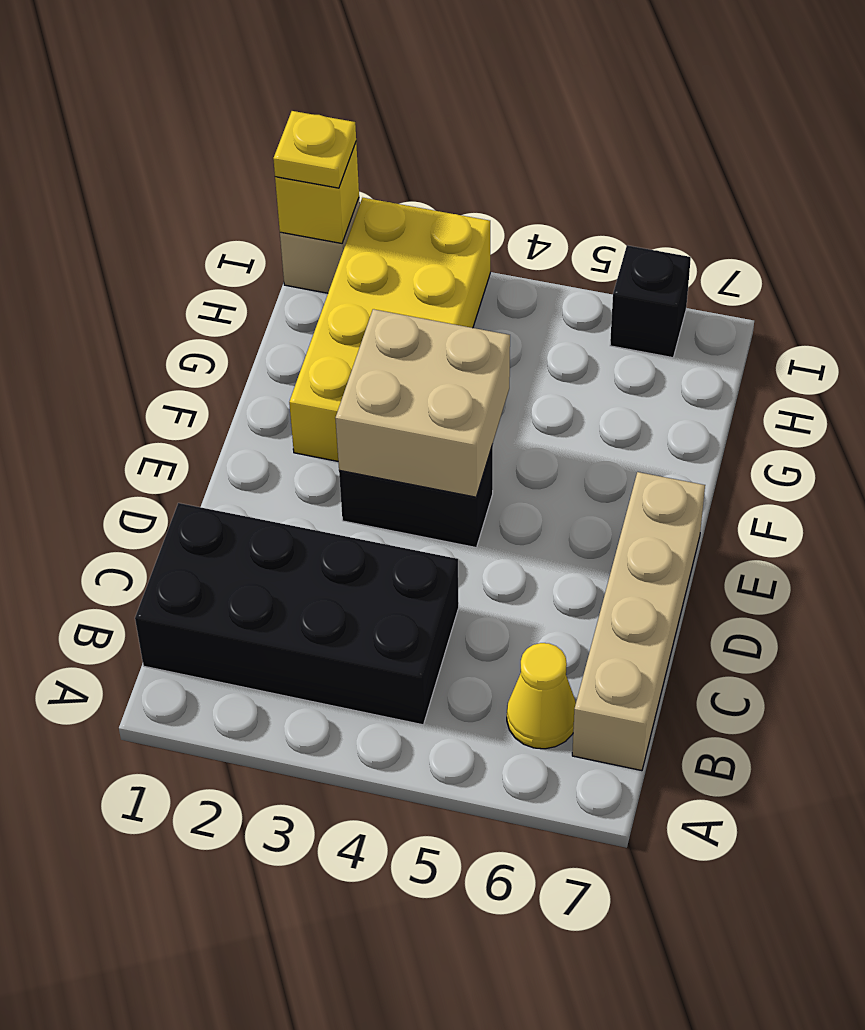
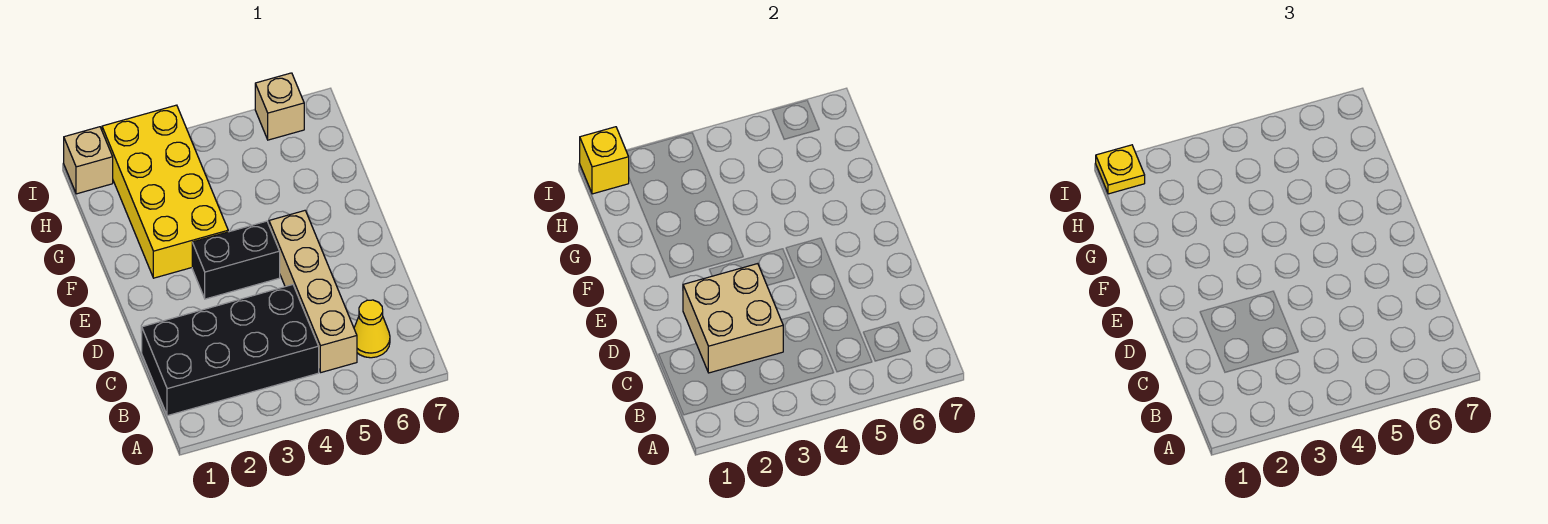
tan brick B7:E7 level 1 -> tan brick B5:E5 level 1
tan brick E3:F4 level 2 -> tan brick C2:D3 level 2
black brick I6 level 1 -> tan brick I6 level 1

